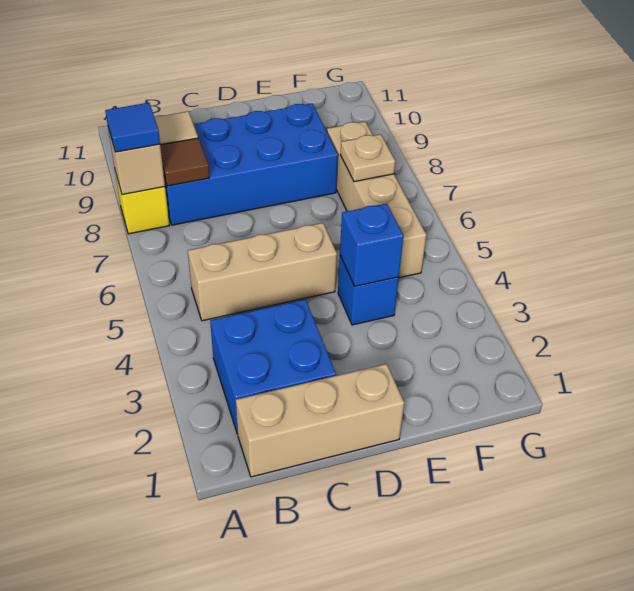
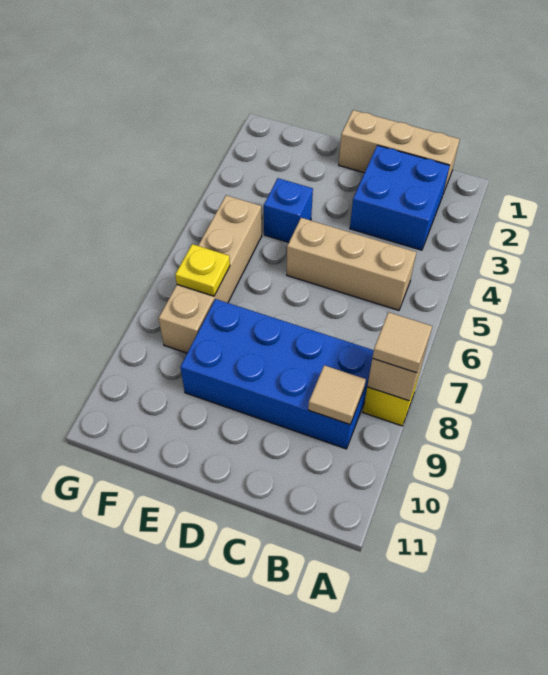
blue tile A8 level 3 -> tan tile A8 level 3
brown tile B8 level 2 -> none
blue brick E4 level 2 -> none
tan plate F7 level 2 -> yellow plate F7 level 2

